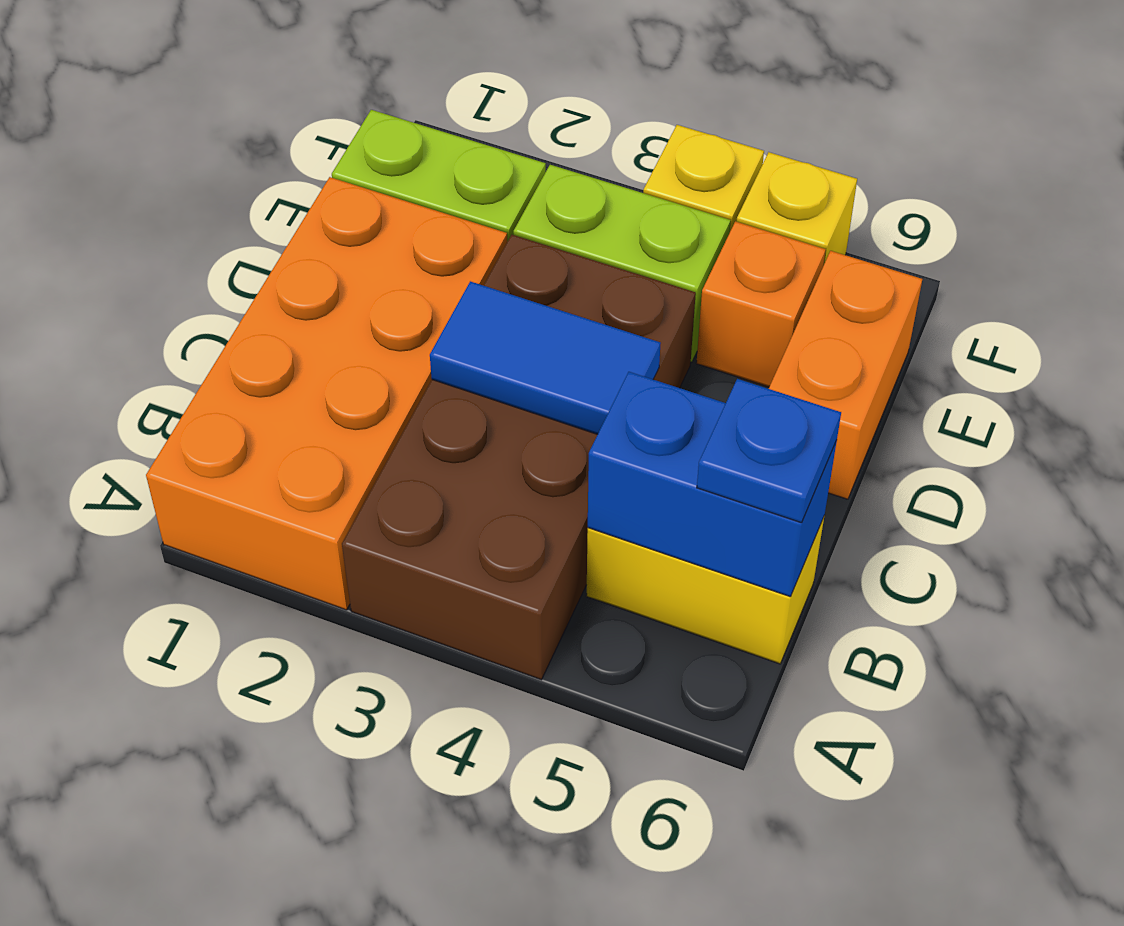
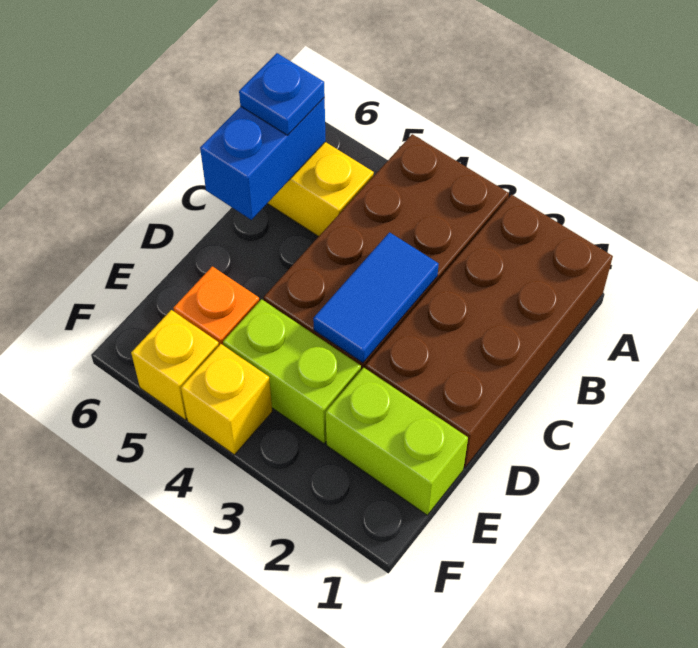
orange brick A1:D2 level 1 -> brown brick A1:D2 level 1
blue brick B5:B6 level 2 -> blue brick B6:C6 level 2
blue tile C3:C4 level 2 -> blue tile C3:D3 level 2
orange brick D6:E6 level 1 -> none

